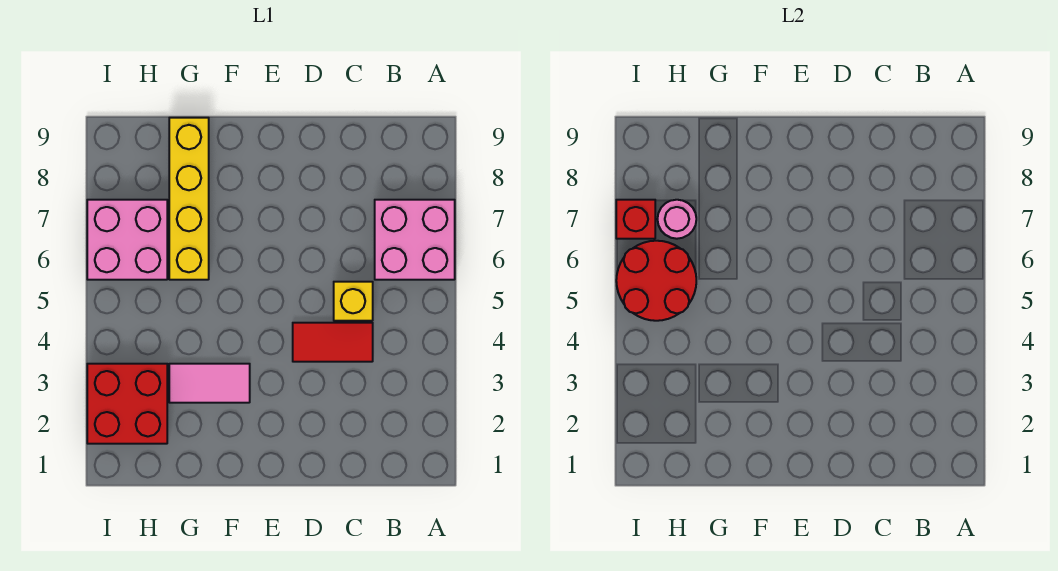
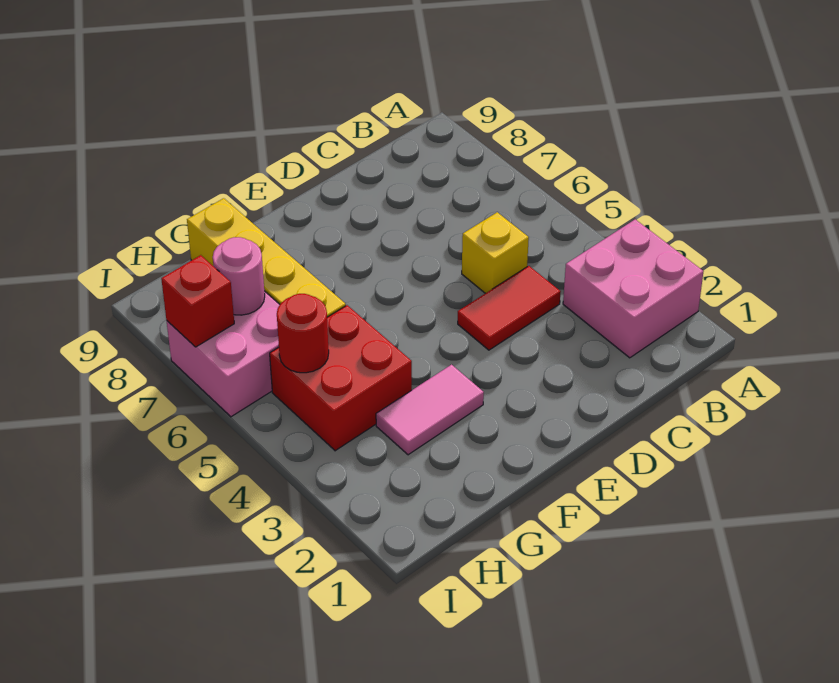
pink brick A6:B7 level 1 -> pink brick A2:B3 level 1
red brick H2:I3 level 1 -> red brick G4:H5 level 1
red round brick H5:I6 level 2 -> red round brick H5 level 2

